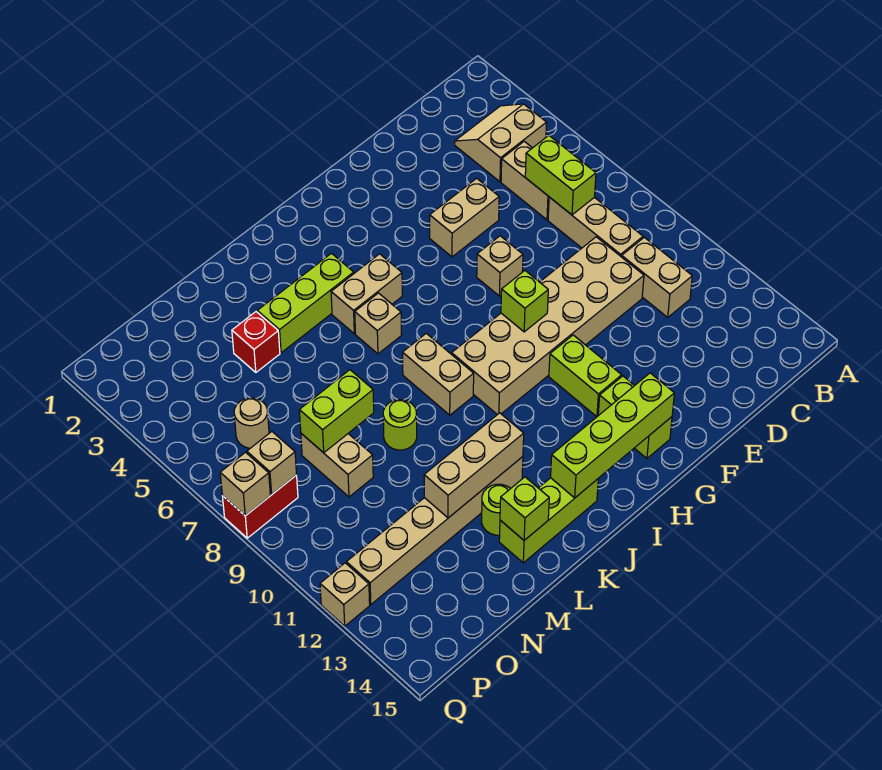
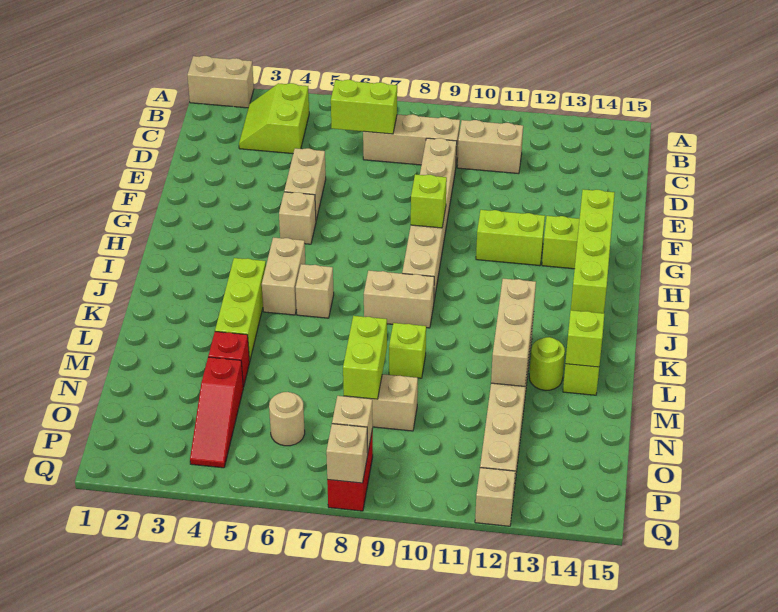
tan slope B3:C4 level 1 top 4 -> lime slope B3:C4 level 1 top 4
tan brick C5:C6 level 1 -> tan brick A1:A2 level 1
tan brick D9:I10 level 1 -> tan brick D9:I9 level 1
tan brick F7 level 1 -> tan brick G5 level 1
lime round brick L9 level 1 -> lime brick L9 level 1
none -> red slope N4:P4 level 1 top N

